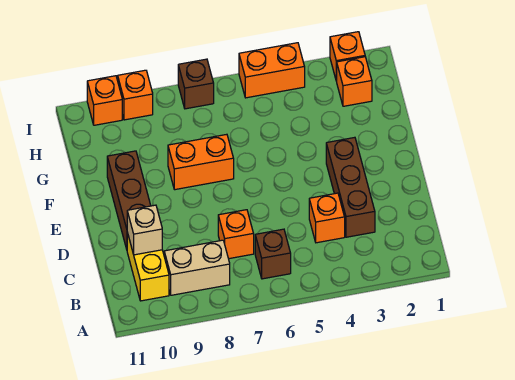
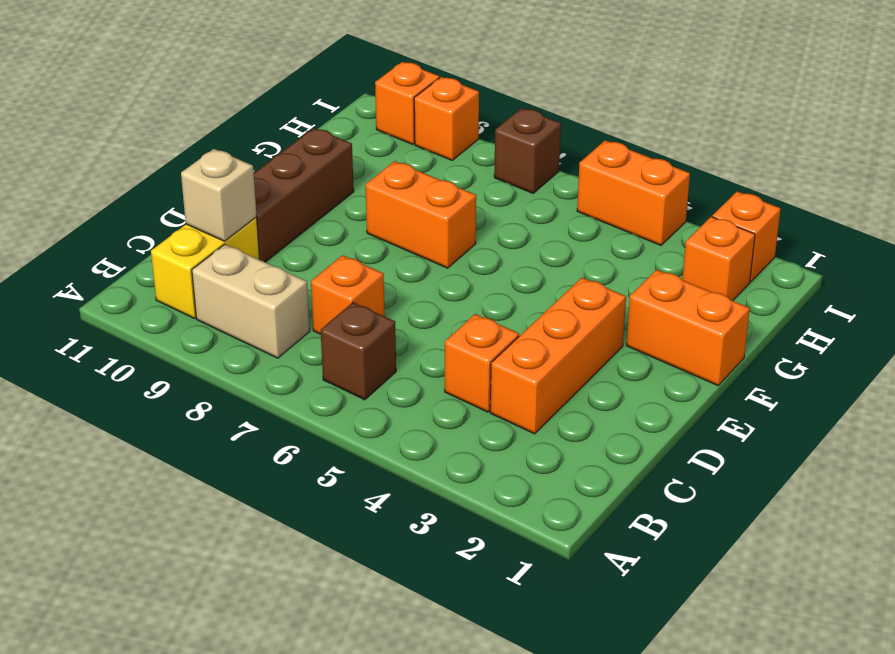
brown brick C3:E3 level 1 -> orange brick C3:E3 level 1
none -> orange brick F1:F2 level 1

